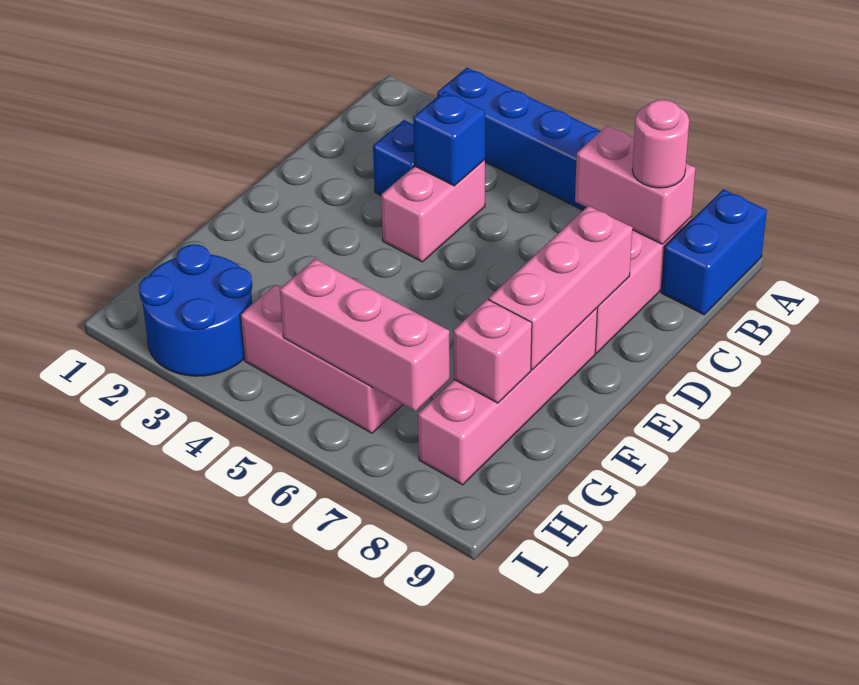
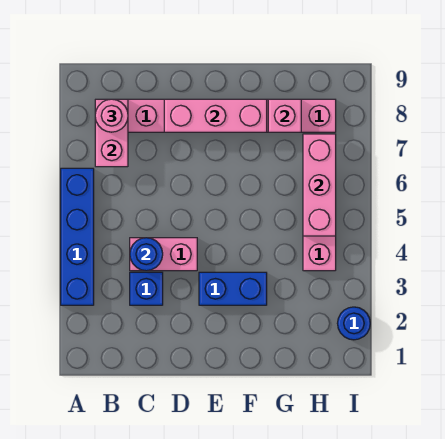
blue brick A9:B9 level 1 -> blue brick E3:F3 level 1
blue brick C4 level 2 -> blue round brick C4 level 2
blue round brick H2:I3 level 1 -> blue round brick I2 level 1

